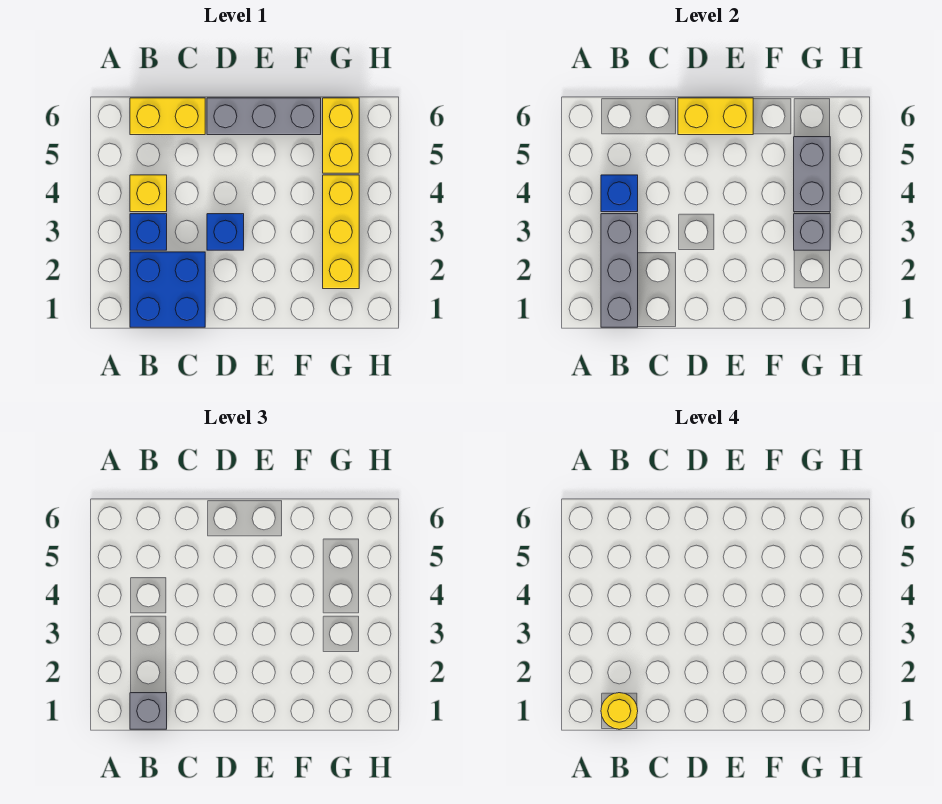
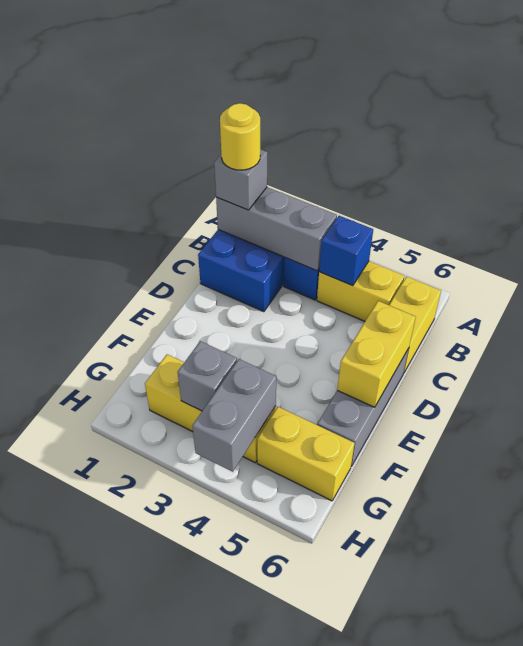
yellow brick B4 level 1 -> yellow brick B4:B5 level 1
blue brick D3 level 1 -> none
grey brick G4:G5 level 2 -> grey brick G4:H4 level 2

